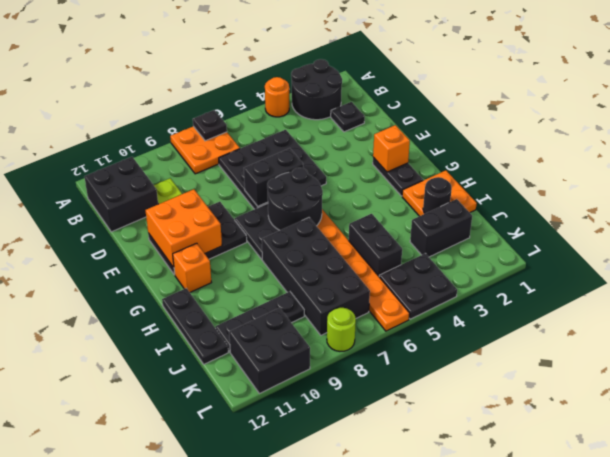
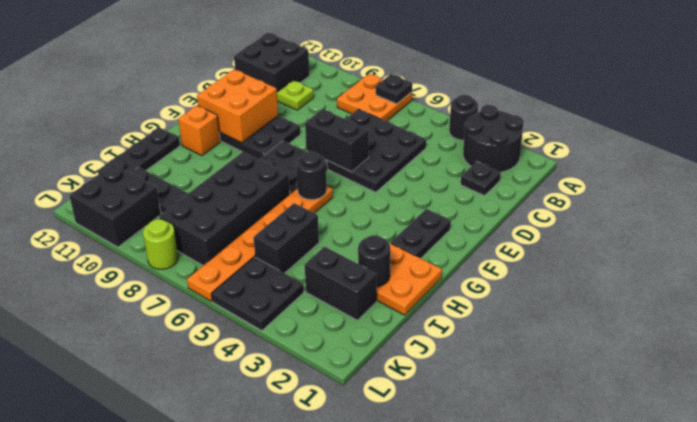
orange round brick A4 level 1 -> black round brick A4 level 1
orange brick F2 level 2 -> none
black round brick F6:G7 level 2 -> black round brick G6 level 2

